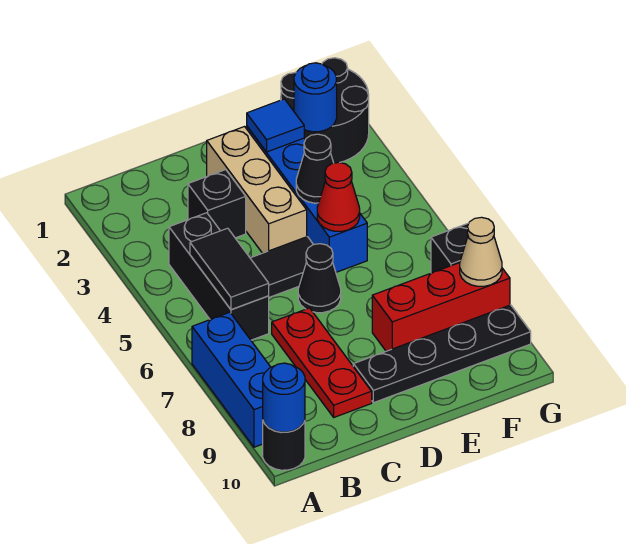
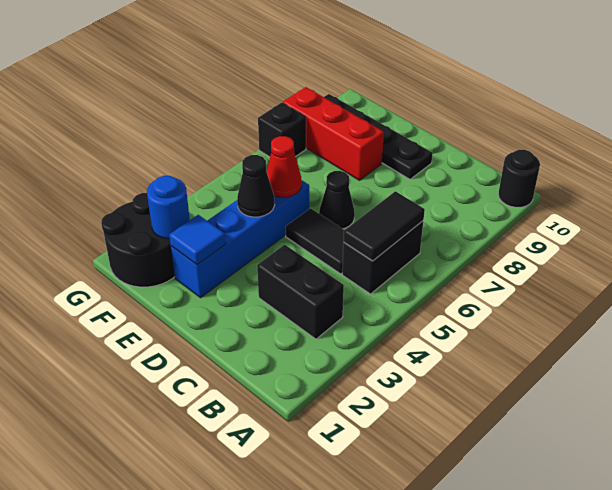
blue brick A7:A9 level 1 -> none
blue round brick A10 level 2 -> none
black brick B4:B6 level 1 -> black brick B5:B6 level 1
black brick C3 level 1 -> black brick B3:C3 level 1
red plate C7:C9 level 1 -> none
tan brick D2:D4 level 1 -> none
tan cone G8 level 2 -> none

